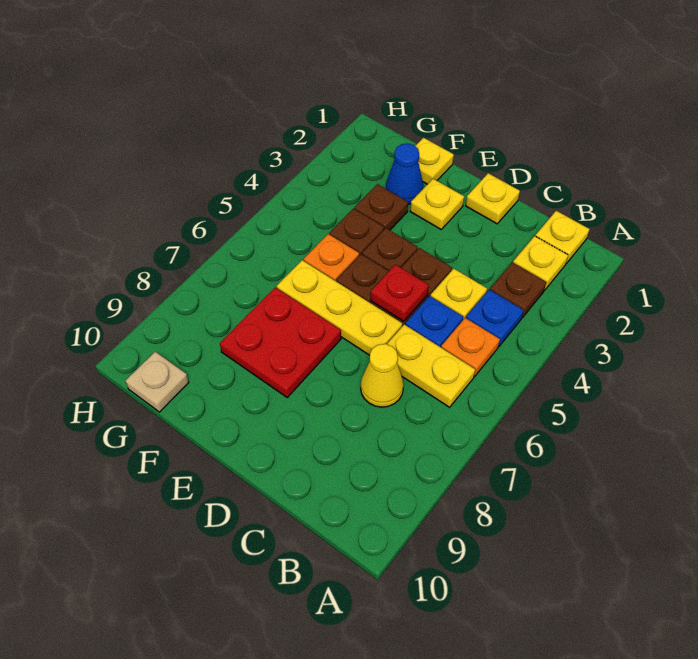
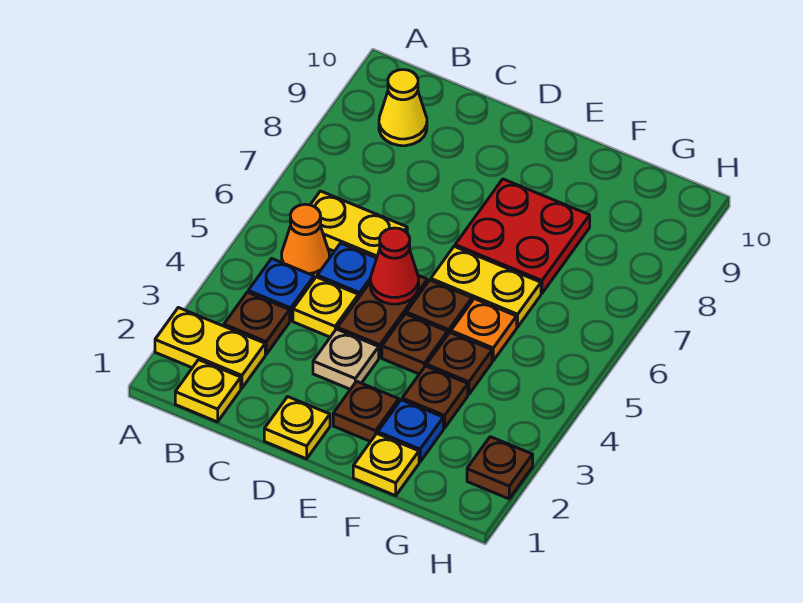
yellow plate B2 level 1 -> yellow plate A2:B2 level 1
orange plate B5 level 1 -> orange cone B5 level 1
yellow cone C7 level 1 -> yellow cone B9 level 1
red plate D5 level 2 -> red cone D5 level 2
yellow plate D6:F6 level 1 -> yellow plate E6:F6 level 1
yellow plate E2 level 1 -> brown plate E2 level 1
blue cone F2 level 1 -> blue plate F2 level 1
tan plate G10 level 1 -> tan plate D3 level 1
none -> brown plate H2 level 1

